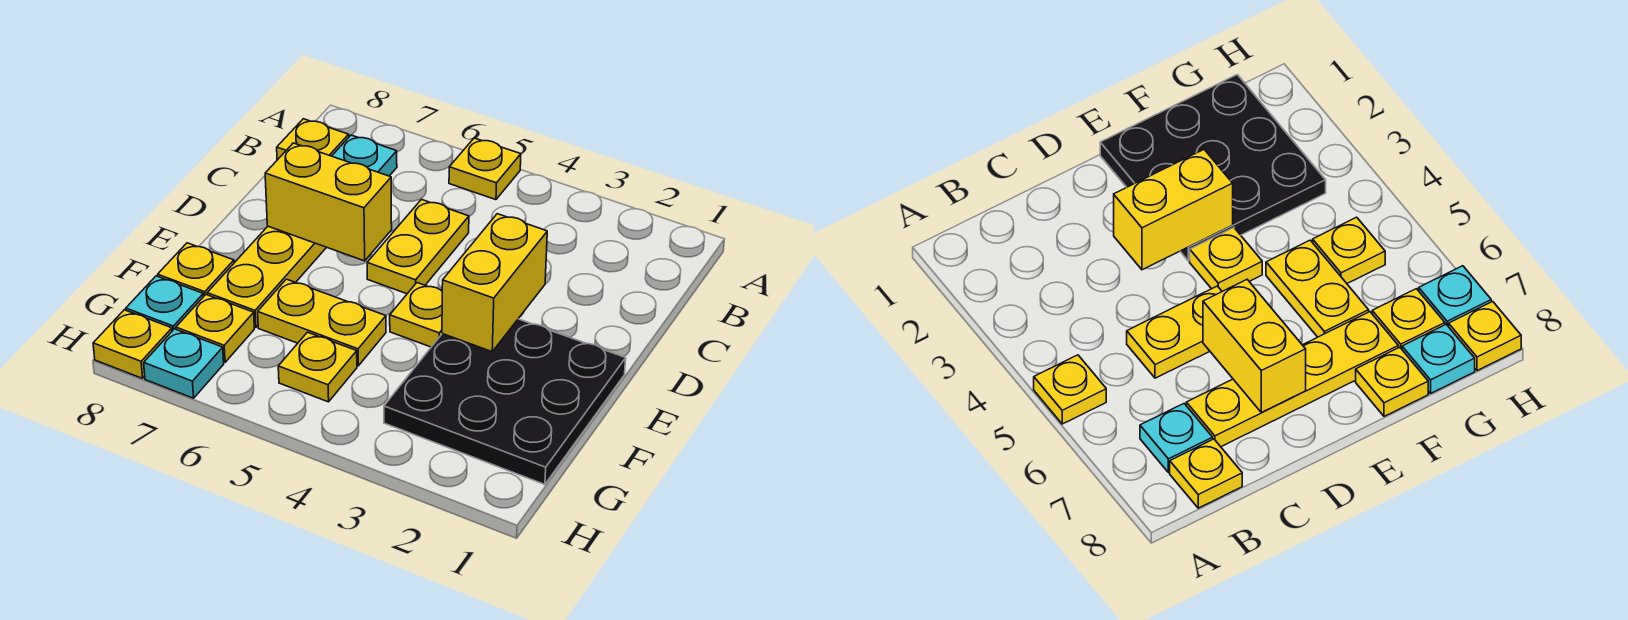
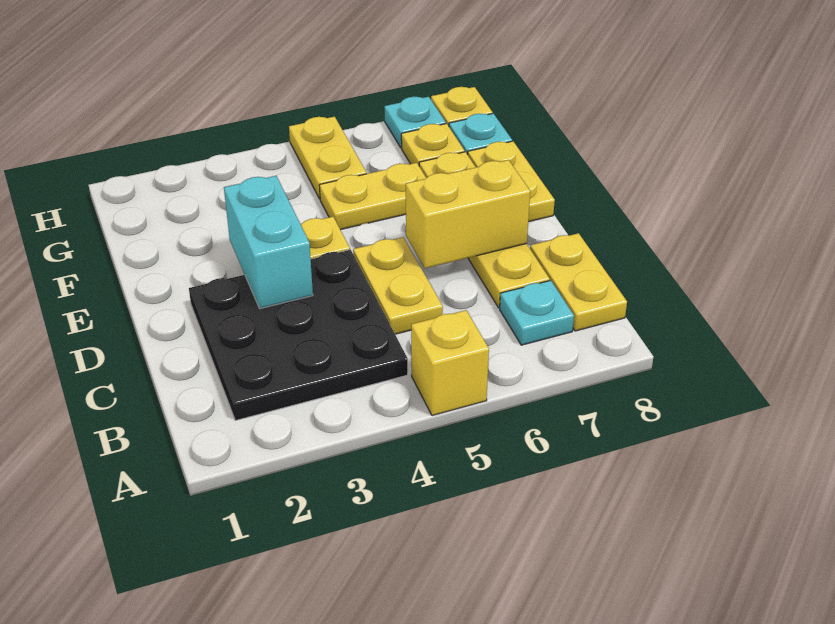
yellow plate A5 level 1 -> yellow brick A5 level 1
yellow plate B8 level 1 -> yellow plate B8:C8 level 1
yellow brick D3:E3 level 2 -> cyan brick D3:E3 level 2
black plate E1:G3 level 1 -> black plate B2:D4 level 1
yellow plate F8 level 1 -> yellow plate E8:F8 level 1
yellow plate G5 level 1 -> yellow plate G5:H5 level 1

